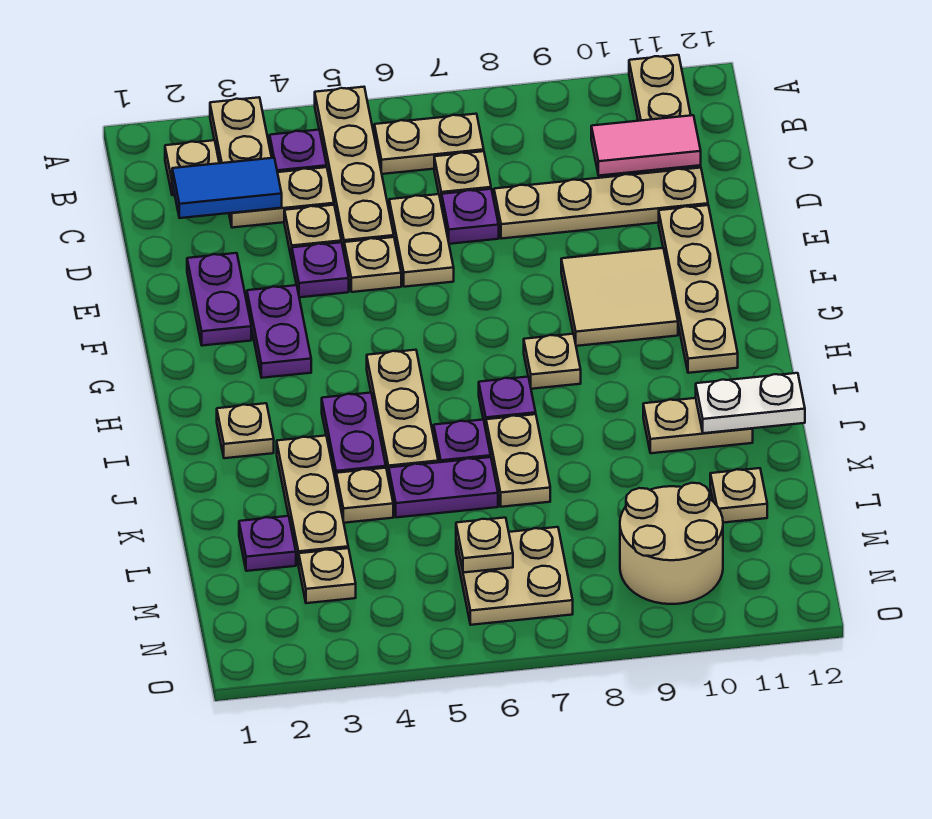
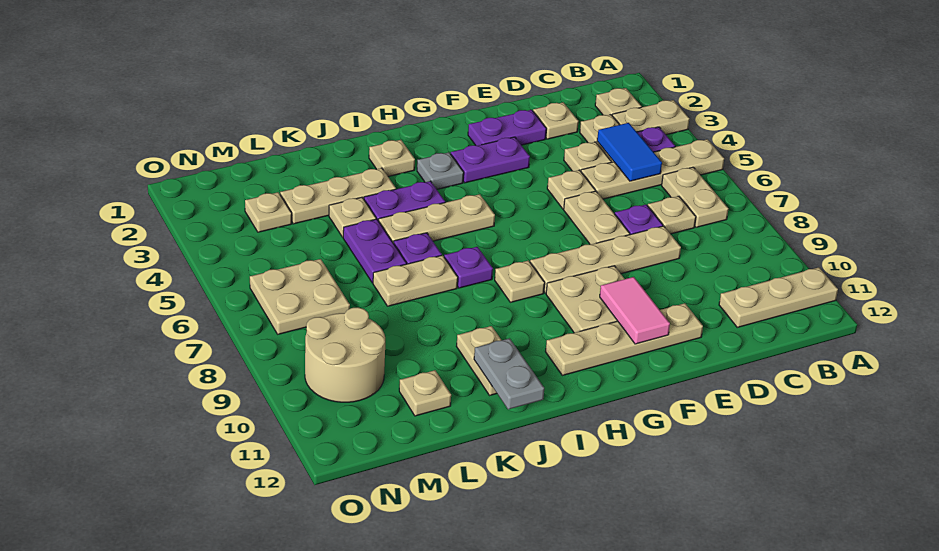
blue tile C2:C3 level 2 -> blue tile C4:C5 level 2
pink tile C10:C11 level 2 -> pink tile F10:F11 level 2
tan plate D6:E6 level 1 -> tan plate E6:E7 level 1
tan plate D8:D11 level 1 -> tan plate D8:G8 level 1
purple plate E4 level 1 -> none
tan tile F9:G10 level 1 -> tan plate F9:G10 level 1
none -> grey plate H3 level 1
white plate J11:J12 level 2 -> grey plate J11:J12 level 2
purple plate L2 level 1 -> none
tan plate M6 level 2 -> tan plate D2 level 1

